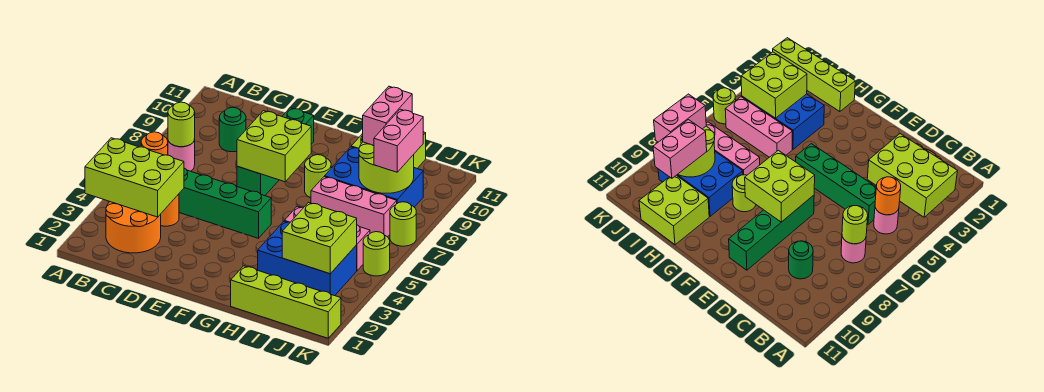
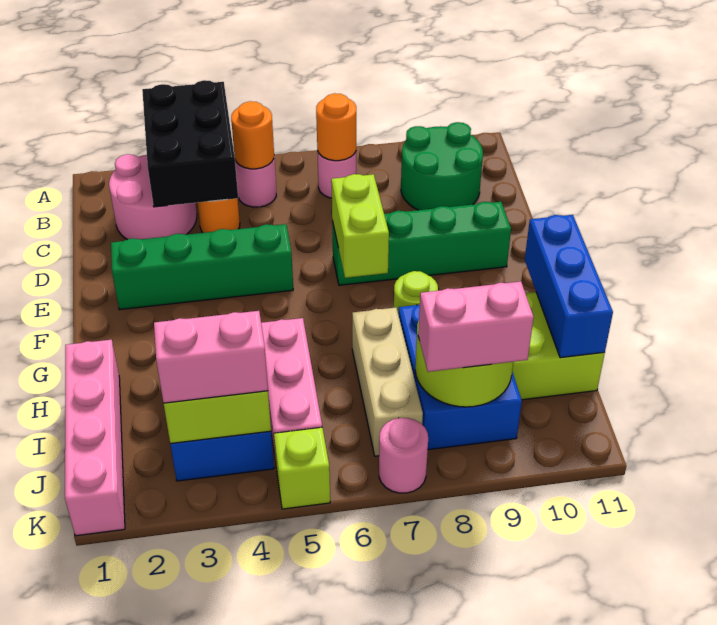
lime brick A3:C4 level 2 -> black brick A3:C4 level 2
orange round brick B2:C3 level 1 -> pink round brick B2:C3 level 1
lime round brick B7 level 2 -> orange round brick B7 level 2
green brick C5:F5 level 1 -> green brick E2:E5 level 1
green round brick C9 level 1 -> green round brick B9:C10 level 1
lime brick E7:F8 level 2 -> lime brick E7:F7 level 2
none -> blue brick G11:I11 level 2
lime brick H1:K1 level 1 -> pink brick H1:K1 level 1
pink brick H7:J7 level 1 -> tan brick H7:J7 level 1
pink brick I9:I10 level 3 -> pink brick J3:J4 level 3
lime round brick K5 level 1 -> lime brick K5 level 1
lime round brick K7 level 1 -> pink round brick K7 level 1

